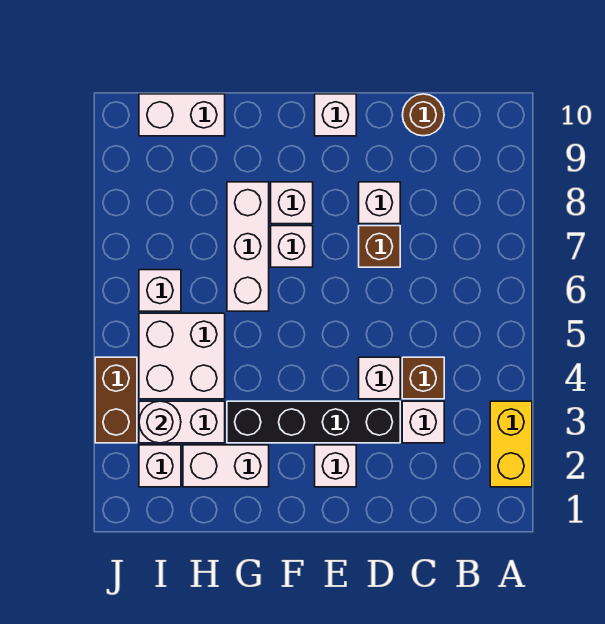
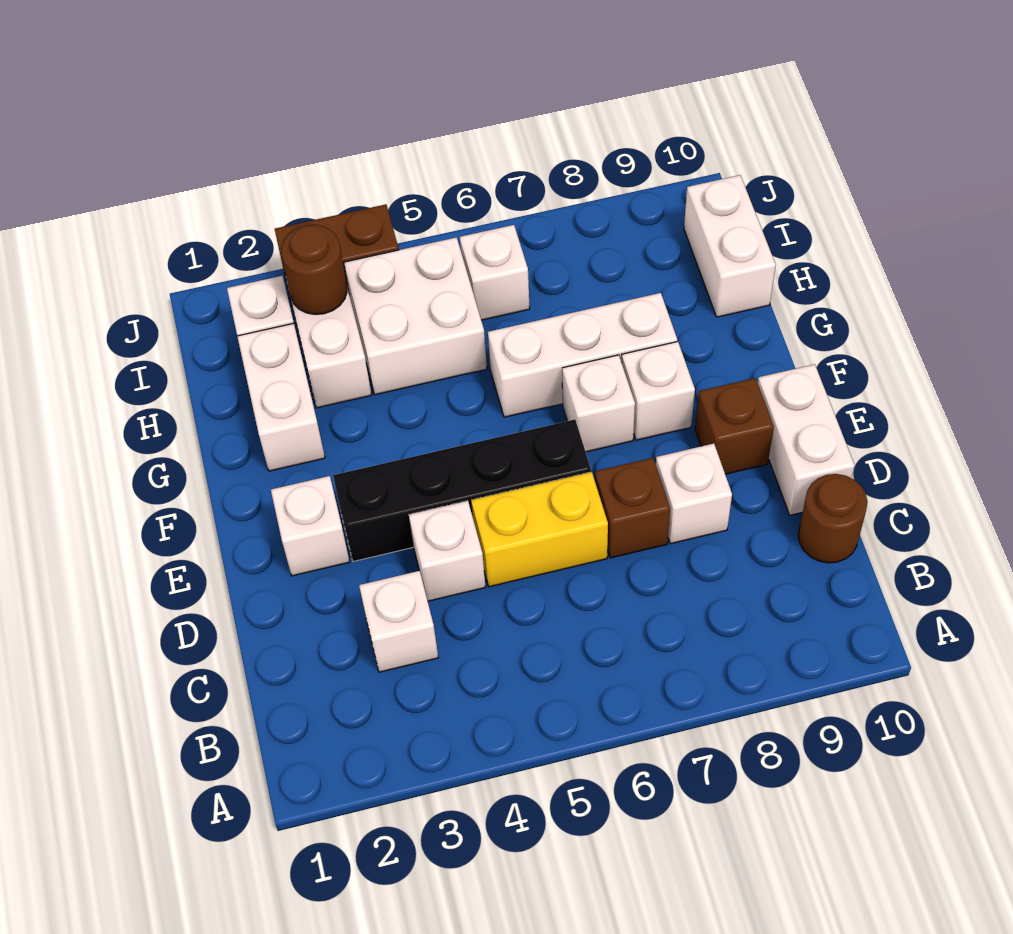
yellow brick A2:A3 level 1 -> yellow brick D5:D6 level 1
brown brick C4 level 1 -> brown brick E9 level 1
black brick D3:G3 level 1 -> black brick E3:E6 level 1
white brick E10 level 1 -> white brick D10:E10 level 1
white round brick I3 level 2 -> brown round brick I3 level 2

